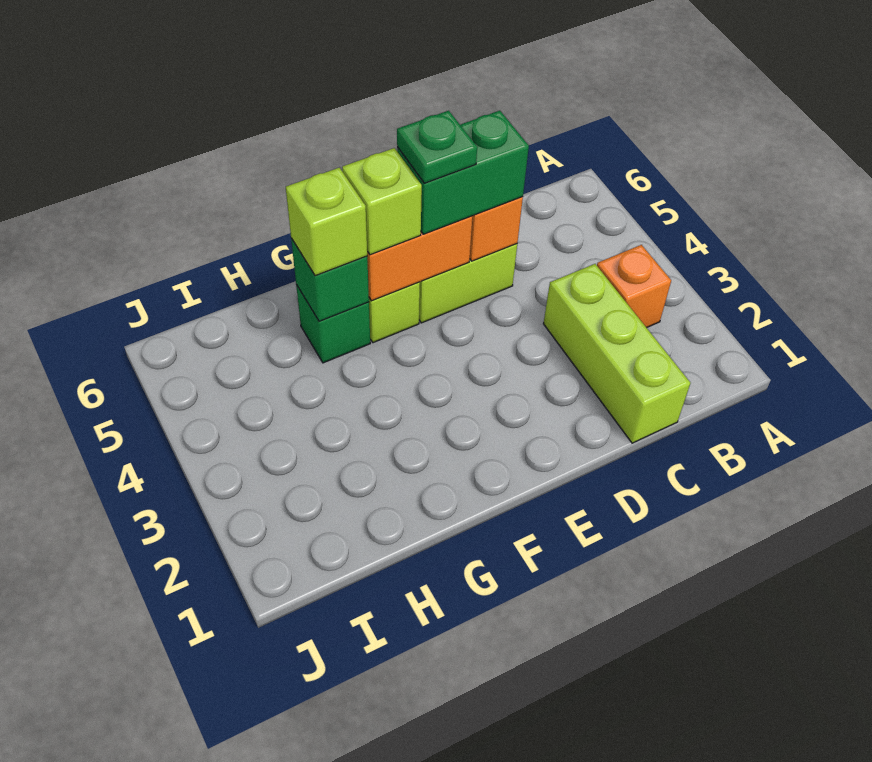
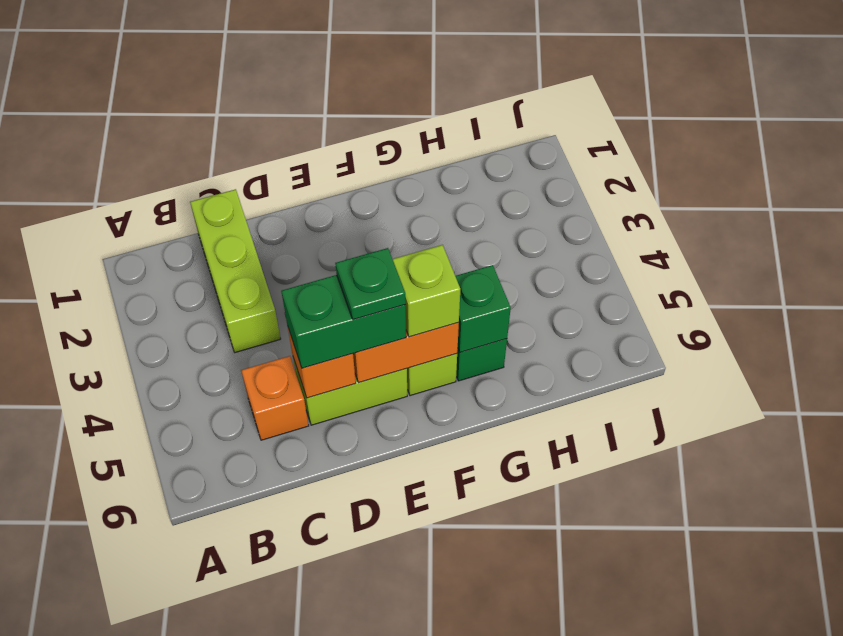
orange brick B3 level 1 -> orange brick C5 level 1
lime brick G5 level 3 -> none

